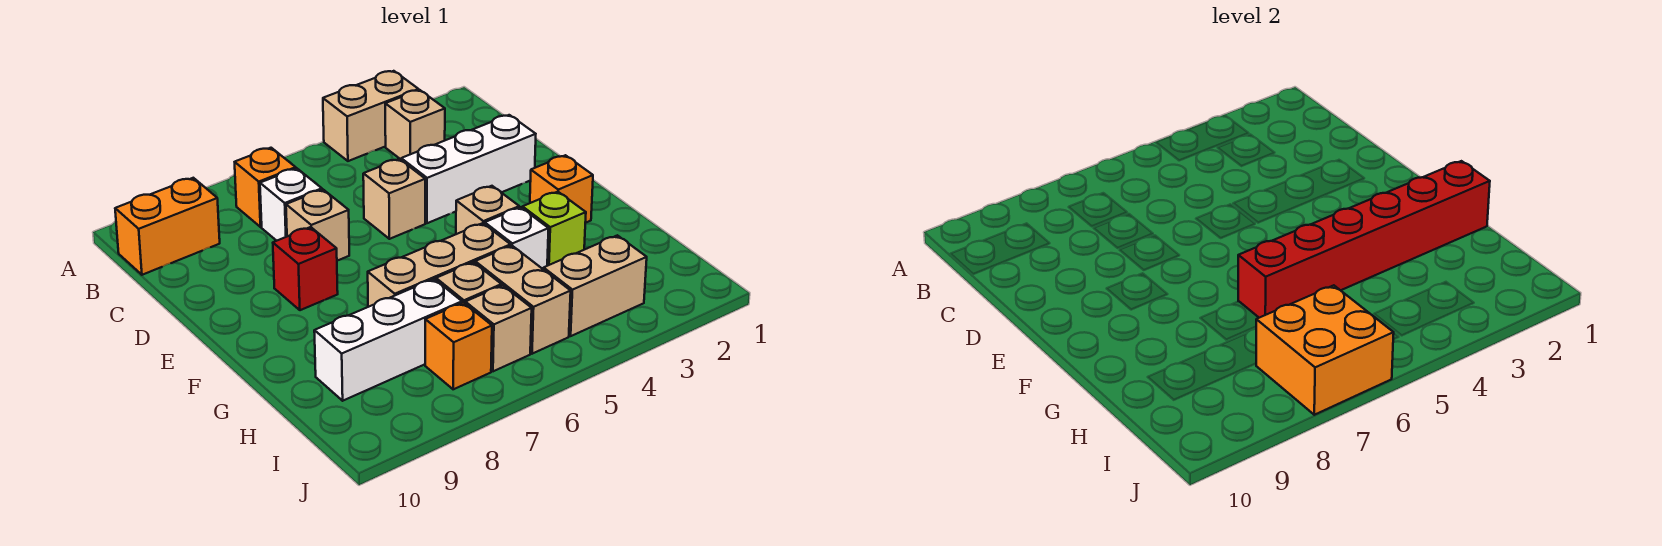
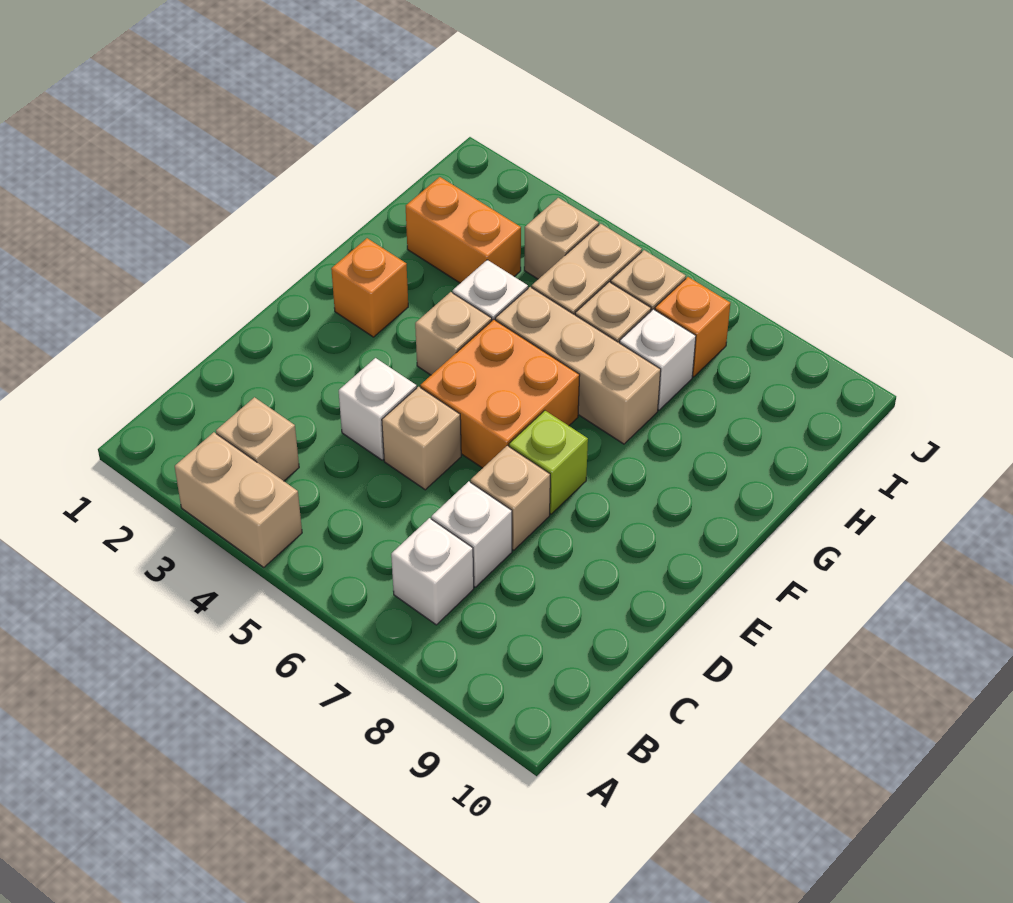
orange brick B7 level 1 -> white brick B7 level 1
orange brick B9:B10 level 1 -> orange brick H2:H3 level 1
white brick D2:D4 level 1 -> white brick D4 level 1
red brick E8 level 1 -> none
red brick G1:G6 level 2 -> none
lime brick G3 level 1 -> lime brick E7 level 1
white brick H7:H9 level 1 -> white brick H7 level 1
tan brick I3:I4 level 1 -> tan brick I4 level 1
orange brick I6:J7 level 2 -> orange brick E5:F6 level 1

